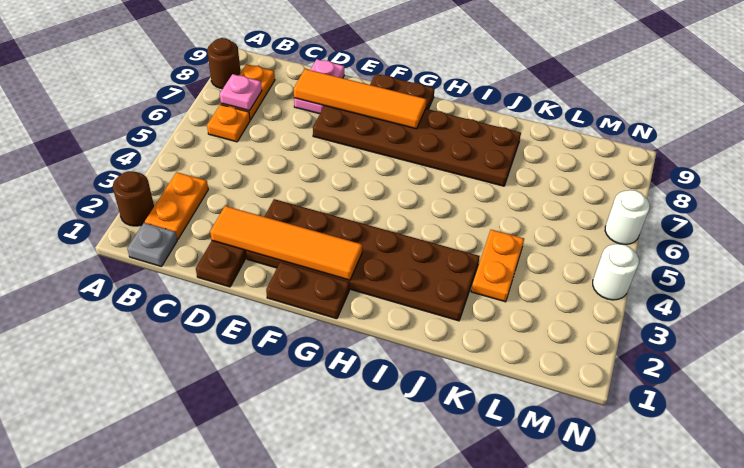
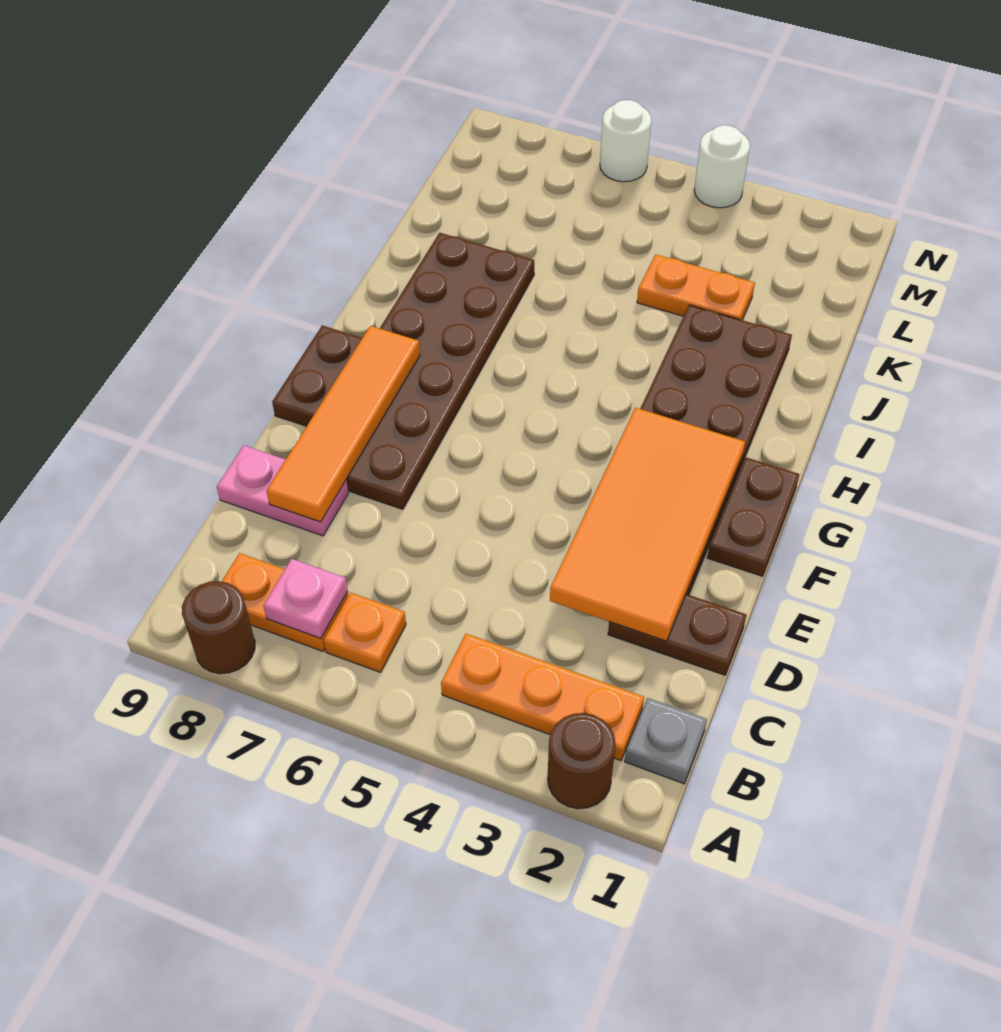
orange plate B2:B3 level 1 -> orange plate B2:B4 level 1
orange tile D2:G2 level 2 -> orange tile D2:G3 level 2

